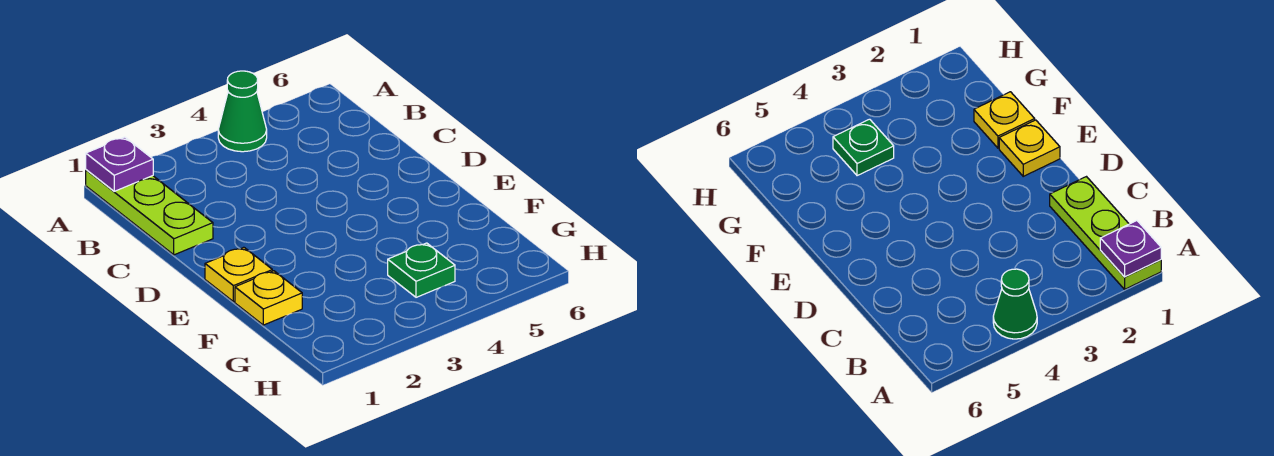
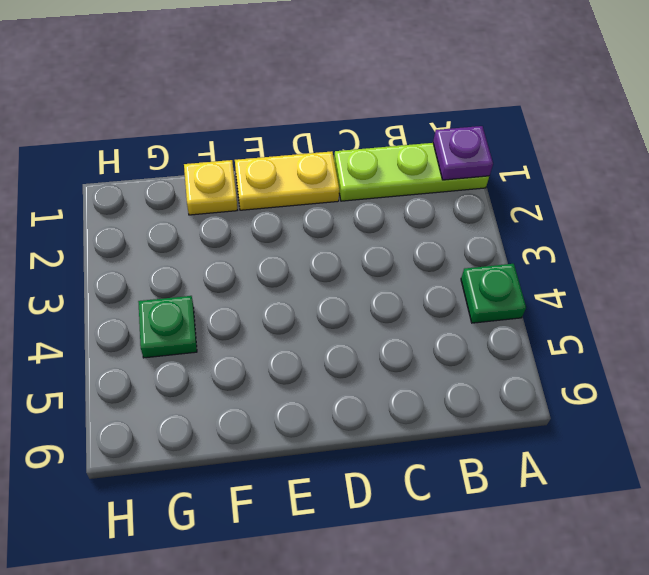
green cone A4 level 1 -> green plate A4 level 1
yellow plate E1 level 1 -> yellow plate D1:E1 level 1

